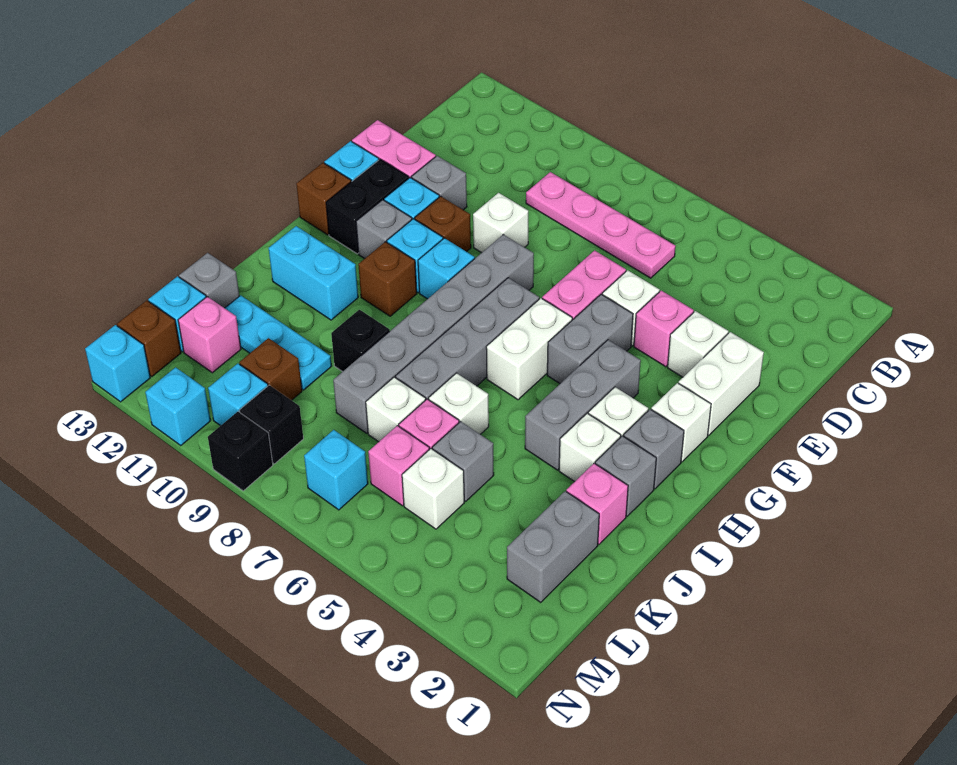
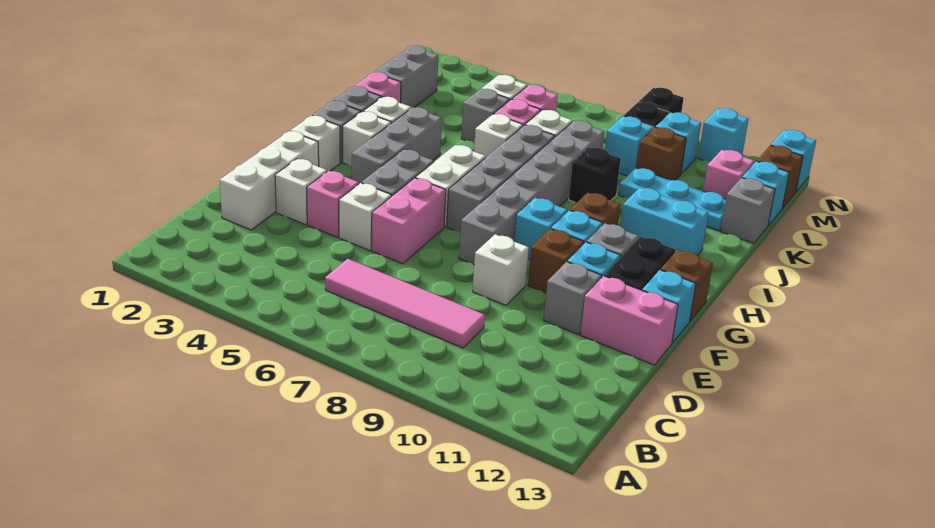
pink plate C6:C9 level 1 -> pink tile C6:C9 level 1
white brick E2:F2 level 1 -> white brick D2:F2 level 1
cyan brick M7 level 1 -> cyan brick L9 level 1

